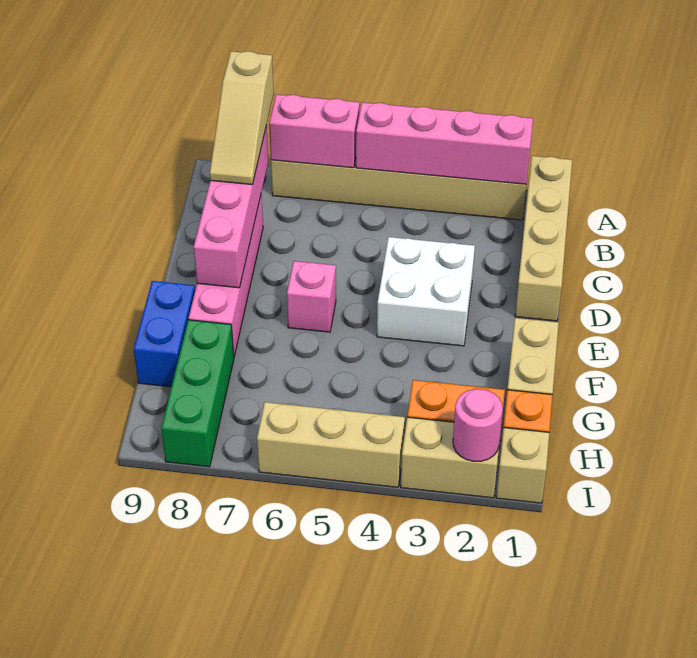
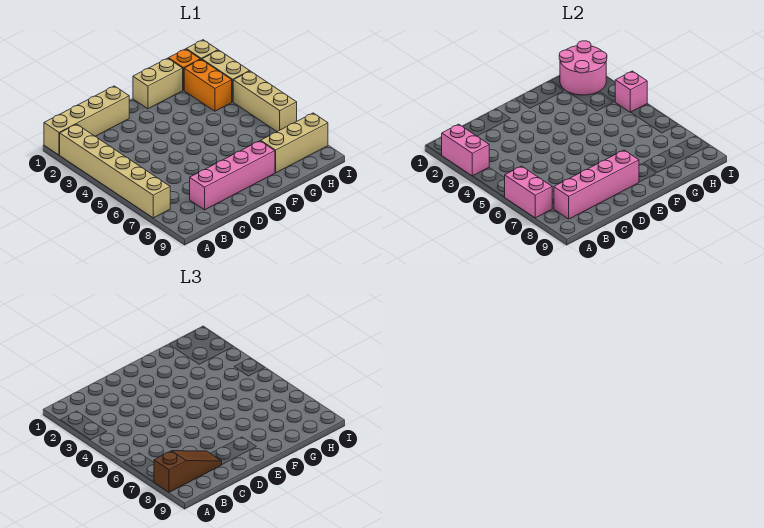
pink brick A2:A5 level 2 -> pink brick A2:A3 level 2
tan slope A8:C8 level 3 top A -> brown slope A8:C8 level 3 top A
white brick D3:E4 level 1 -> none
pink brick E6 level 1 -> pink brick I4 level 2
blue brick F9:G9 level 1 -> none
green brick G8:I8 level 1 -> tan brick G8:I8 level 1
pink round brick I2 level 2 -> pink round brick H1:I2 level 2

